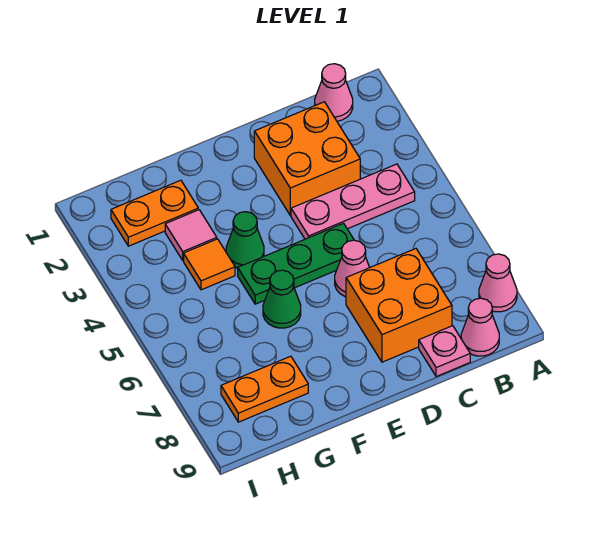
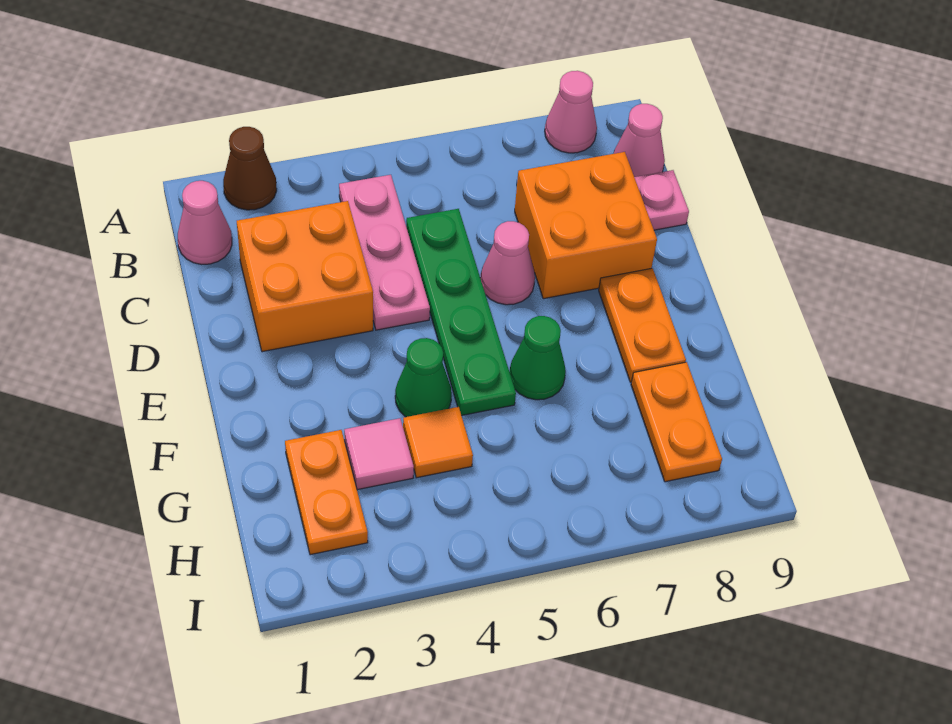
none -> brown cone A2 level 1
green plate D5:F5 level 1 -> green plate C5:F5 level 1
none -> orange plate E8:F8 level 1

